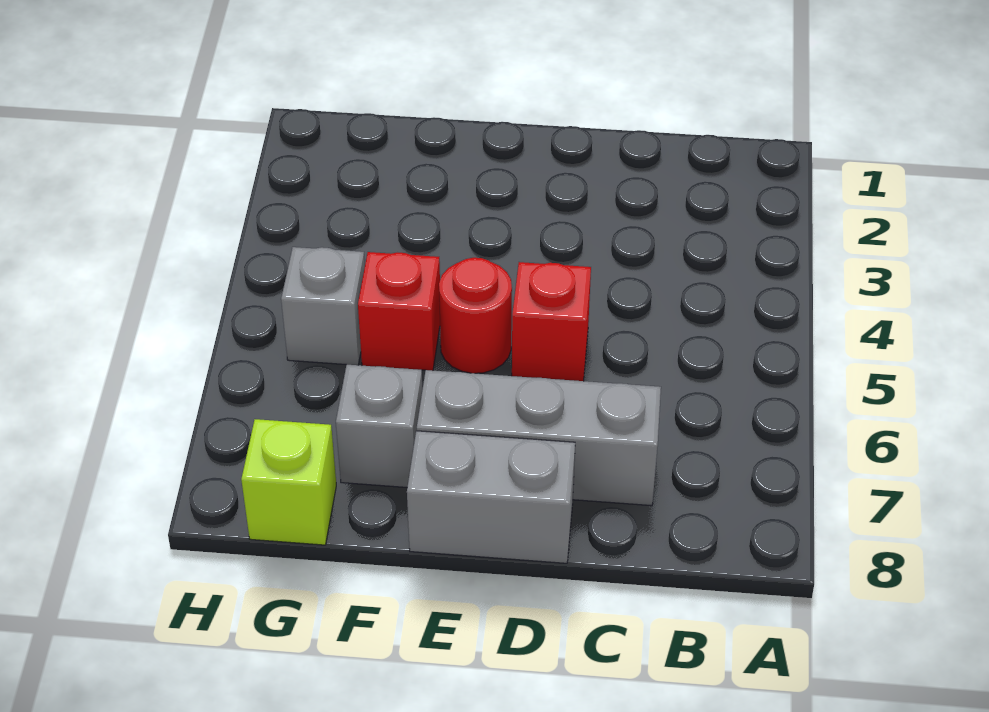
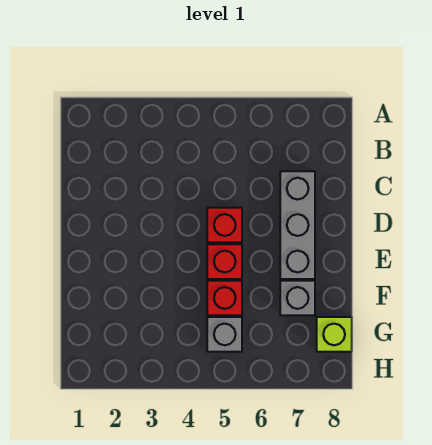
grey brick D8:E8 level 1 -> none
red round brick E5 level 1 -> red brick E5 level 1

